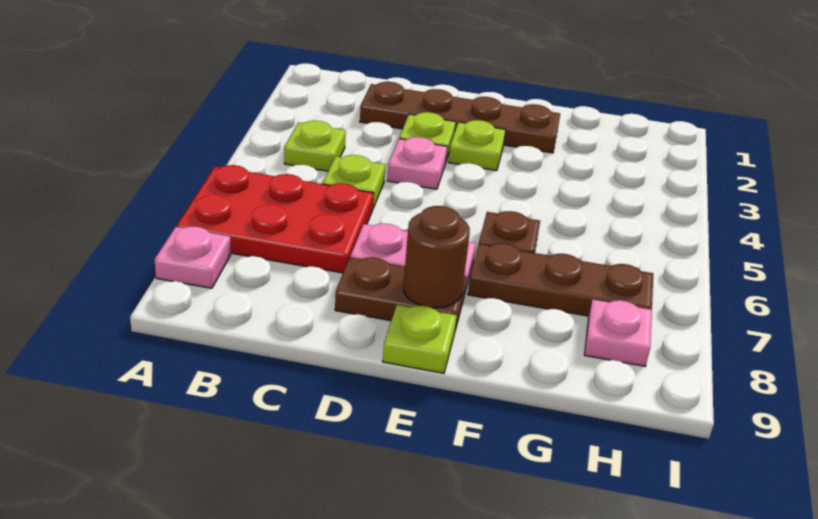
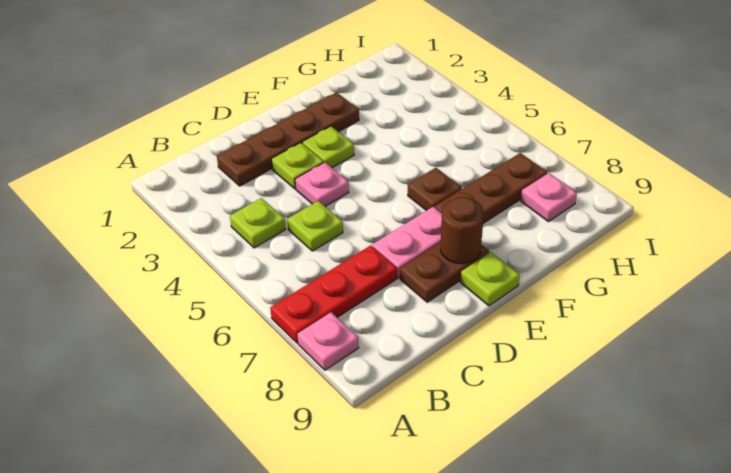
red plate A6:C7 level 1 -> red plate A7:C7 level 1

